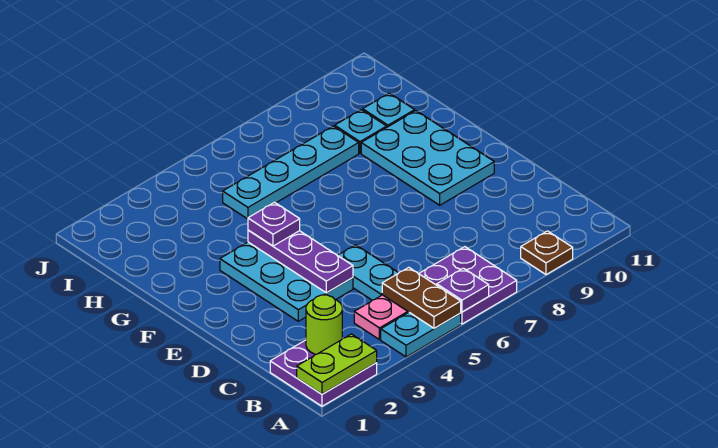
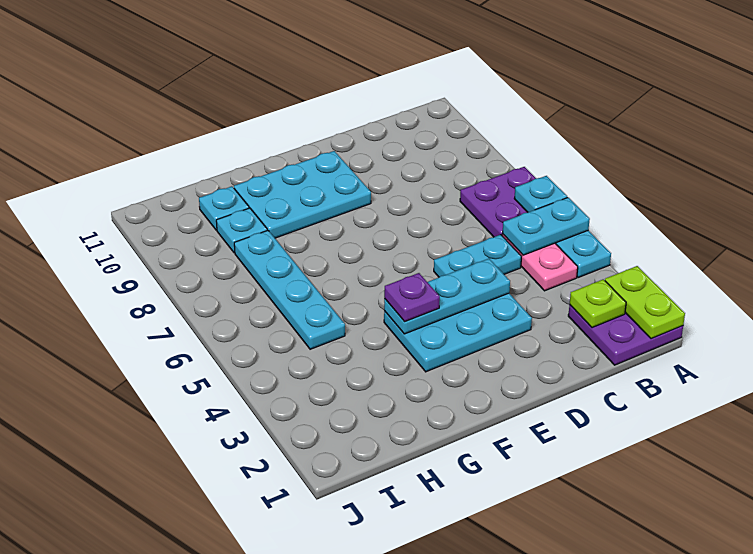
brown plate A5:B5 level 2 -> cyan plate A5:B5 level 2
purple plate A6 level 2 -> cyan plate A6 level 2
brown plate A9 level 1 -> none
lime round brick B2 level 2 -> lime plate B2 level 2
purple plate D4:F4 level 2 -> cyan plate D4:F4 level 2

